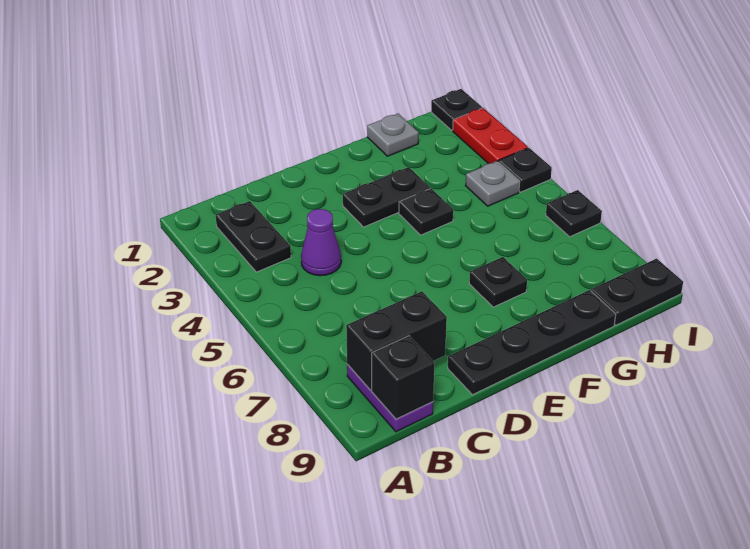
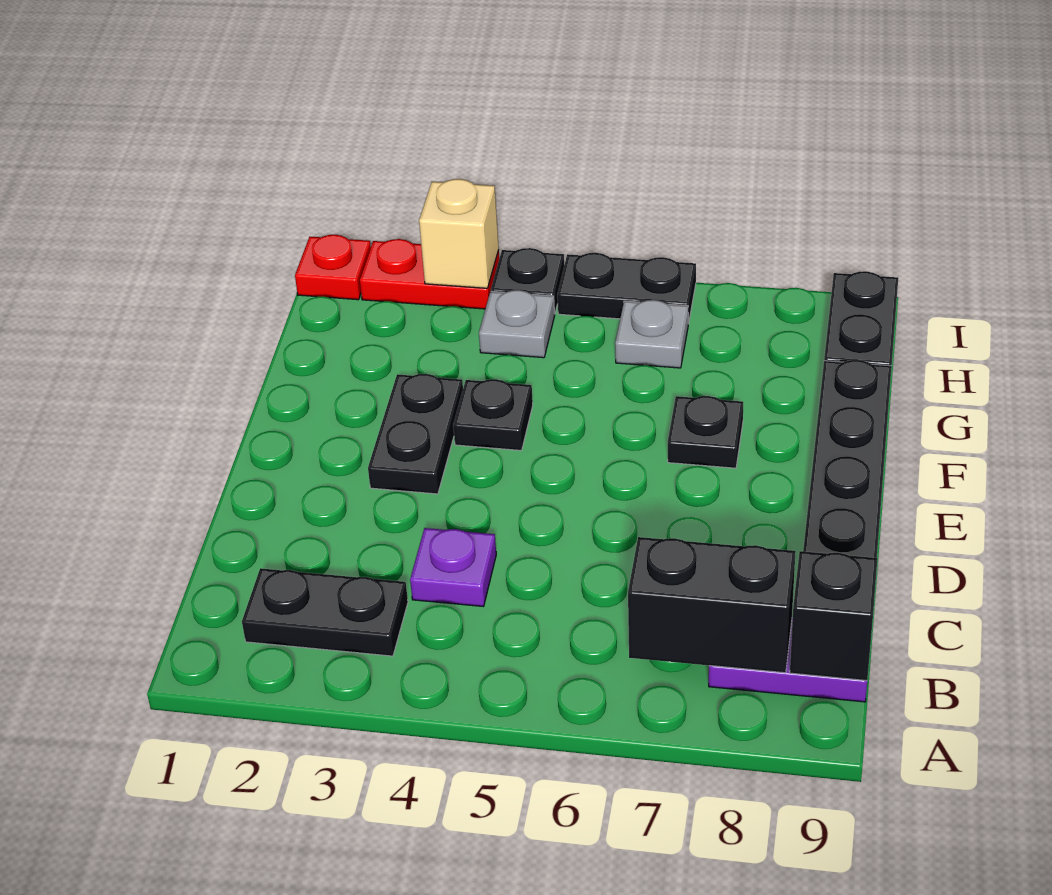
black brick B8:C8 level 2 -> black brick B7:B8 level 2
purple cone C4 level 1 -> purple plate C4 level 1
grey plate G1 level 1 -> grey plate H6 level 1
black plate I1 level 1 -> red plate I1 level 1
none -> tan brick I3 level 2
black plate I6 level 1 -> black plate I5:I6 level 1

